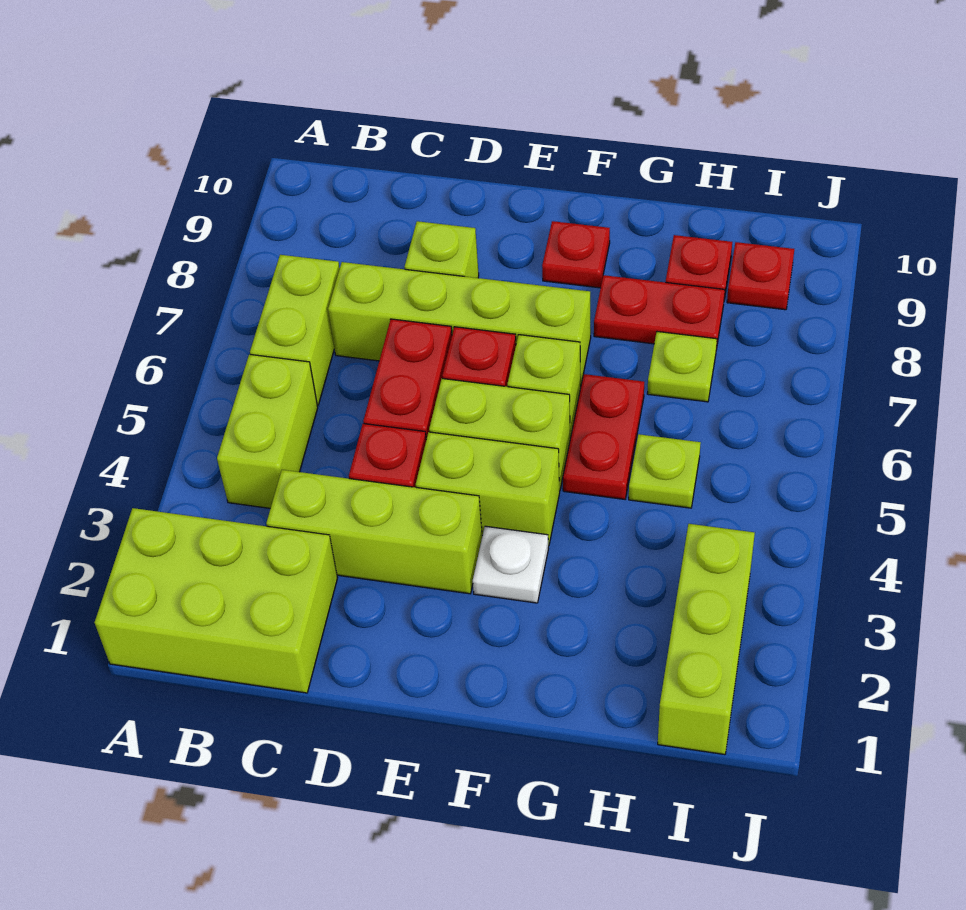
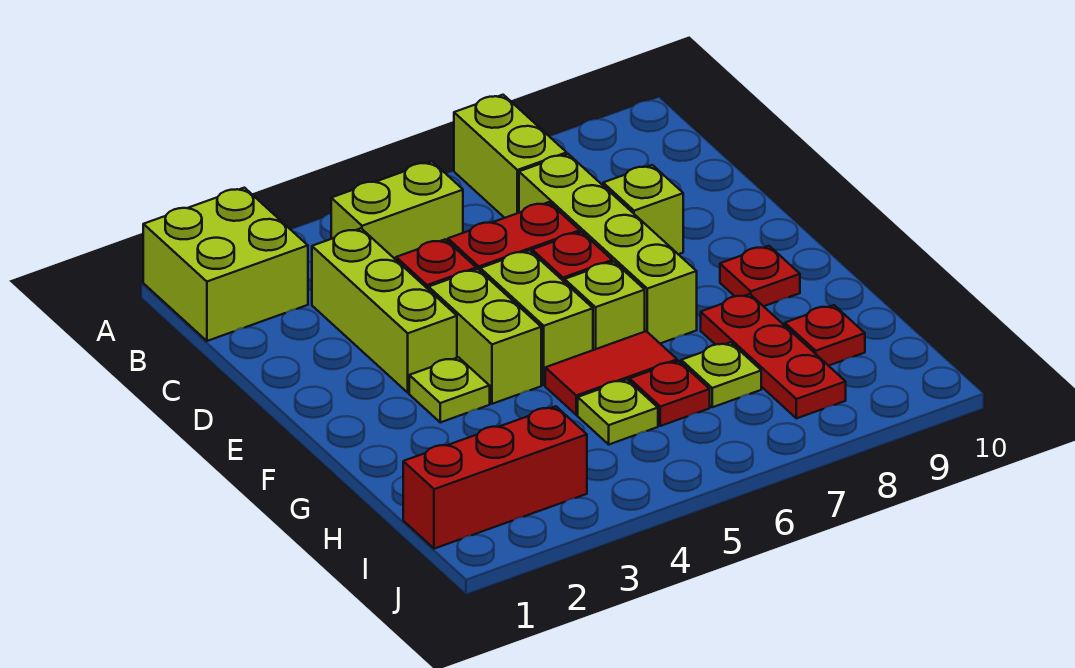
lime brick A1:C2 level 1 -> lime brick A1:B2 level 1
lime brick B6:B7 level 1 -> lime brick A7:B7 level 1
white plate F3 level 1 -> lime plate F3 level 1
red plate G5:G6 level 1 -> red tile G5:G6 level 1
red plate G8:H8 level 1 -> red plate G8:I8 level 1
lime brick I1:I3 level 1 -> red brick I1:I3 level 1
red plate I9 level 1 -> red plate H6 level 1

